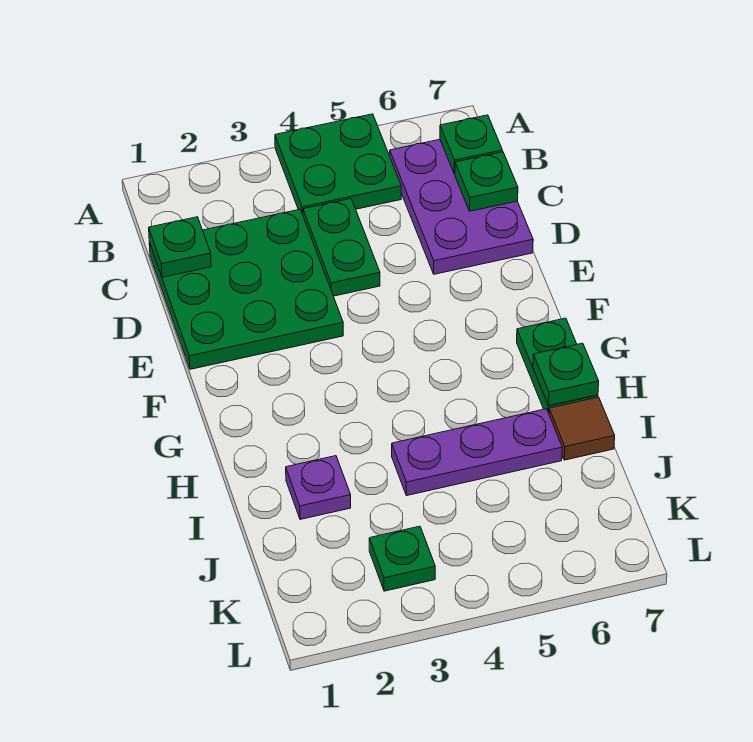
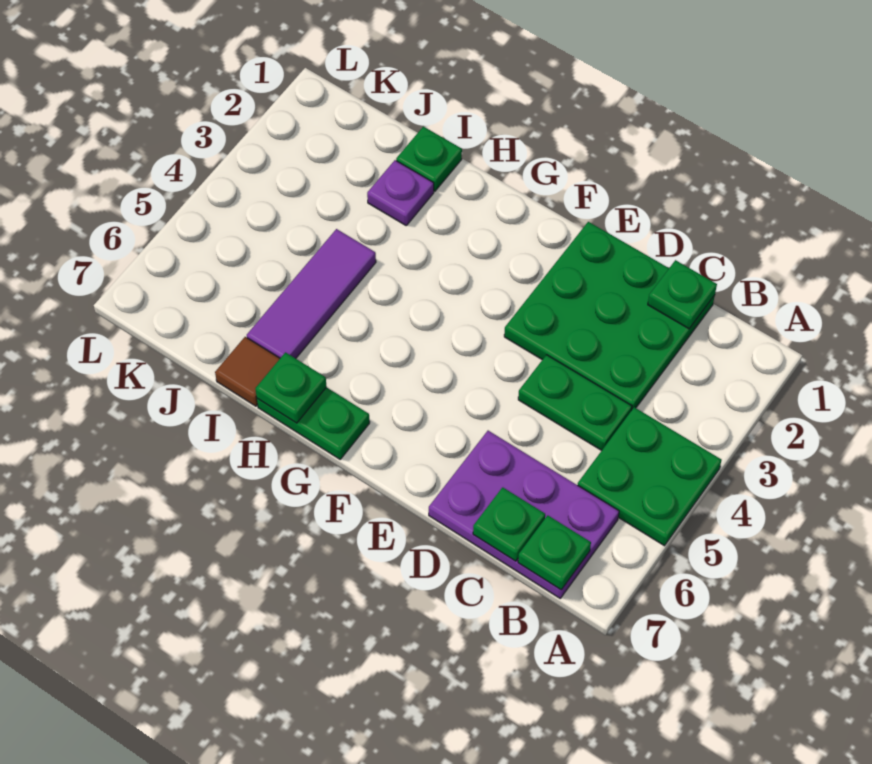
purple plate I4:I6 level 1 -> purple tile I4:I6 level 1
green plate K3 level 1 -> green plate I1 level 1

